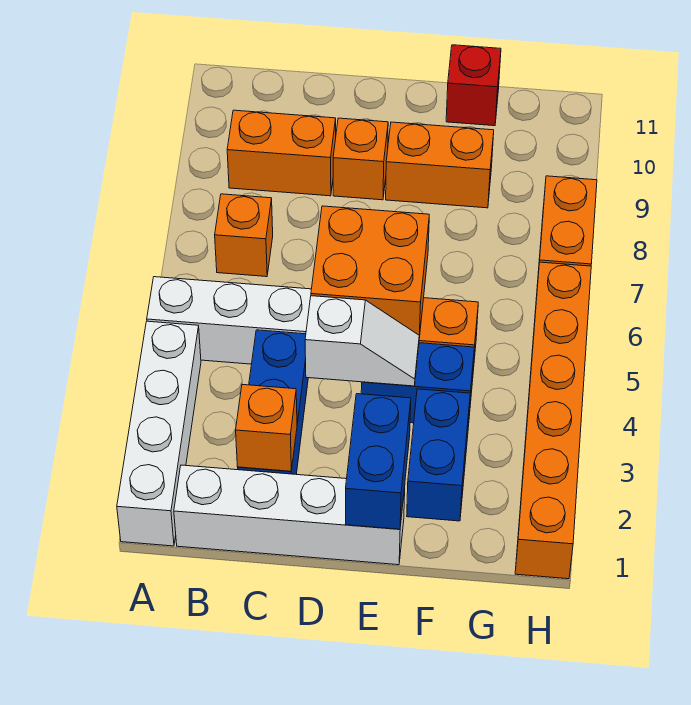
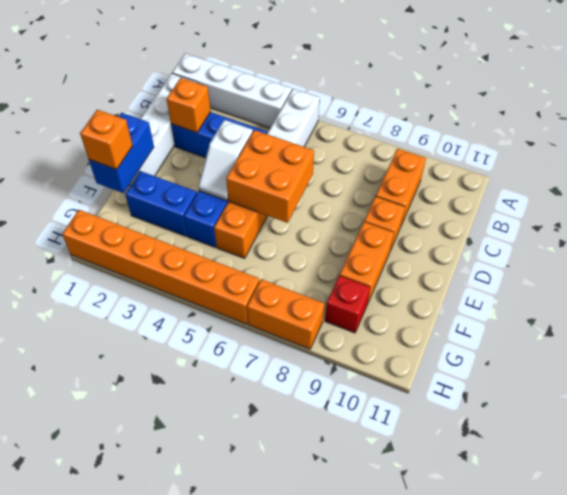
orange brick B7 level 1 -> orange brick F1 level 3
blue brick E1:E2 level 2 -> blue brick E1:F1 level 2
red brick F11 level 1 -> red brick G9 level 1

